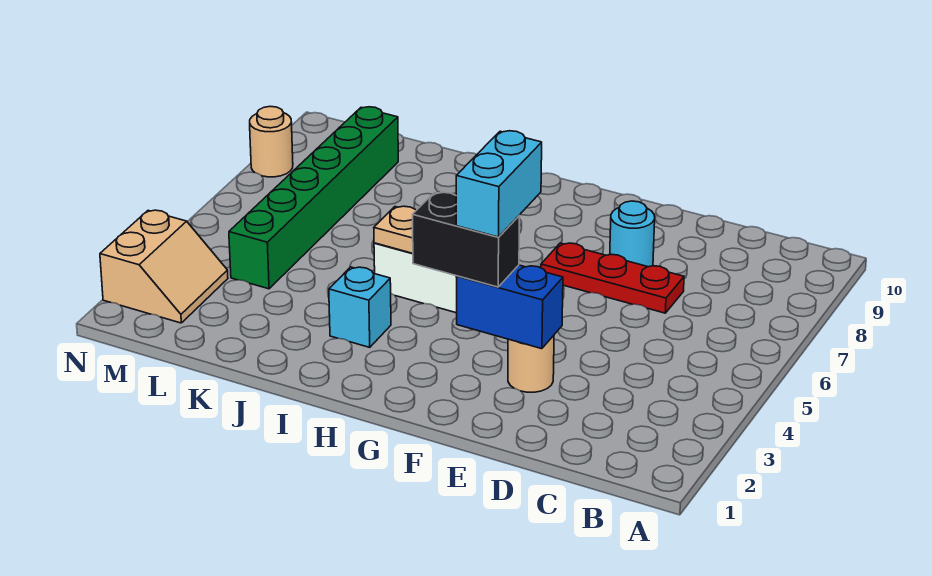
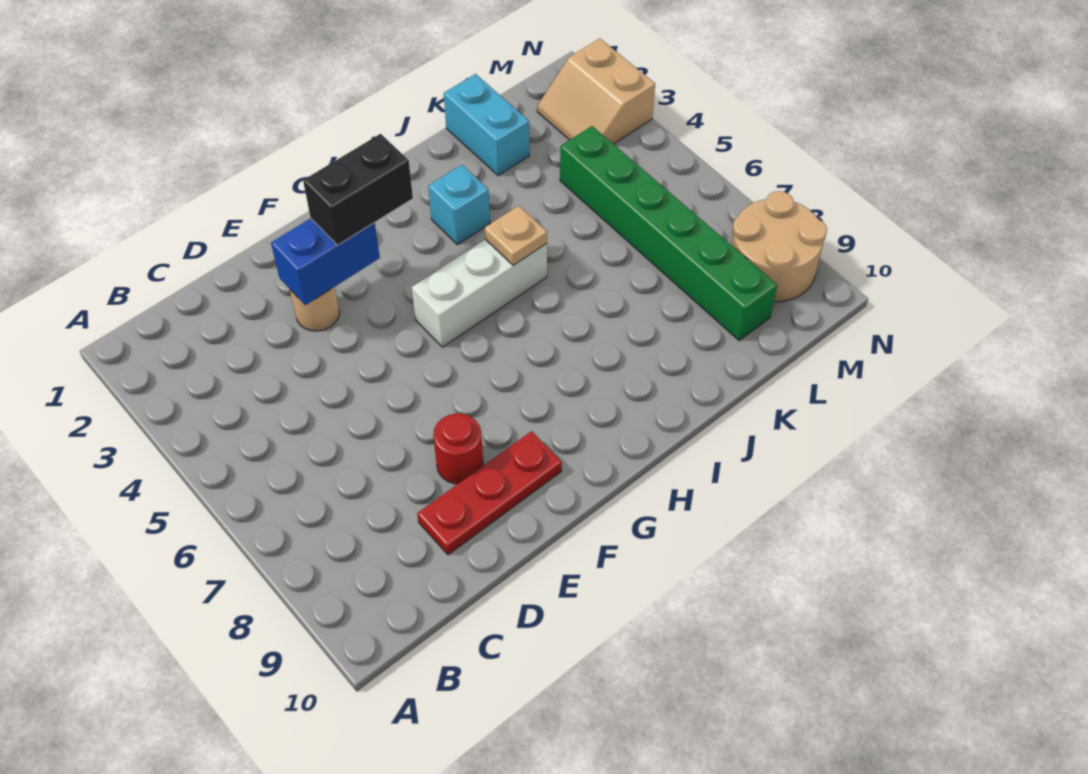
red plate D7:F7 level 1 -> red plate D9:F9 level 1
cyan round brick E8 level 1 -> red round brick E8 level 1
cyan brick F3:F4 level 4 -> cyan brick K1:K2 level 1
tan round brick N8 level 1 -> tan round brick M8:N9 level 1

